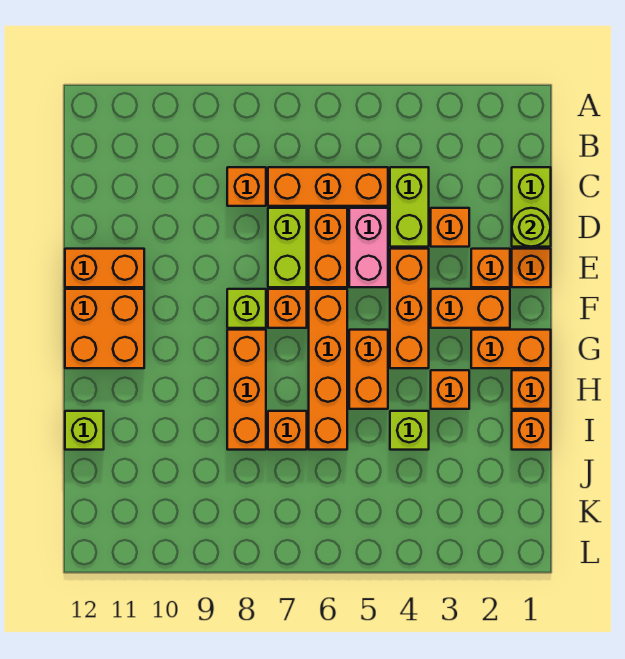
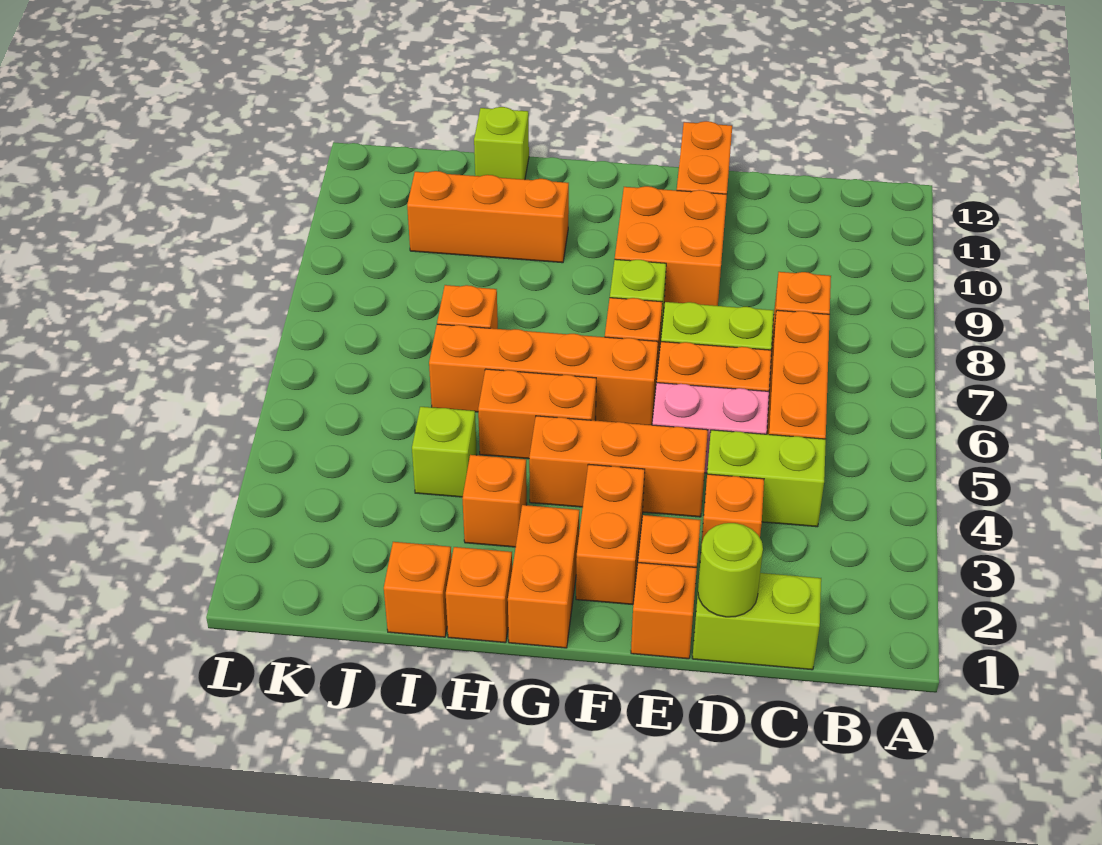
orange brick F11:G12 level 1 -> orange brick E9:F10 level 1
orange brick G8:I8 level 1 -> orange brick H10:J10 level 1

